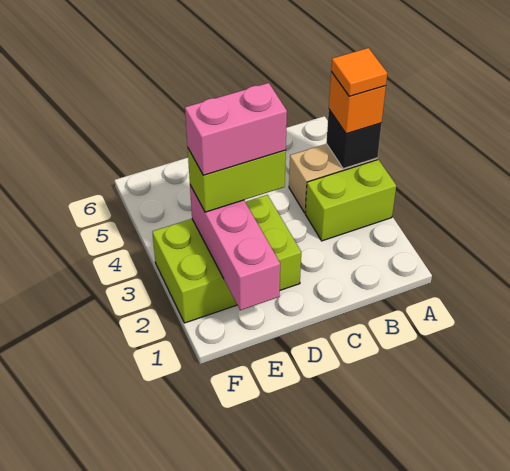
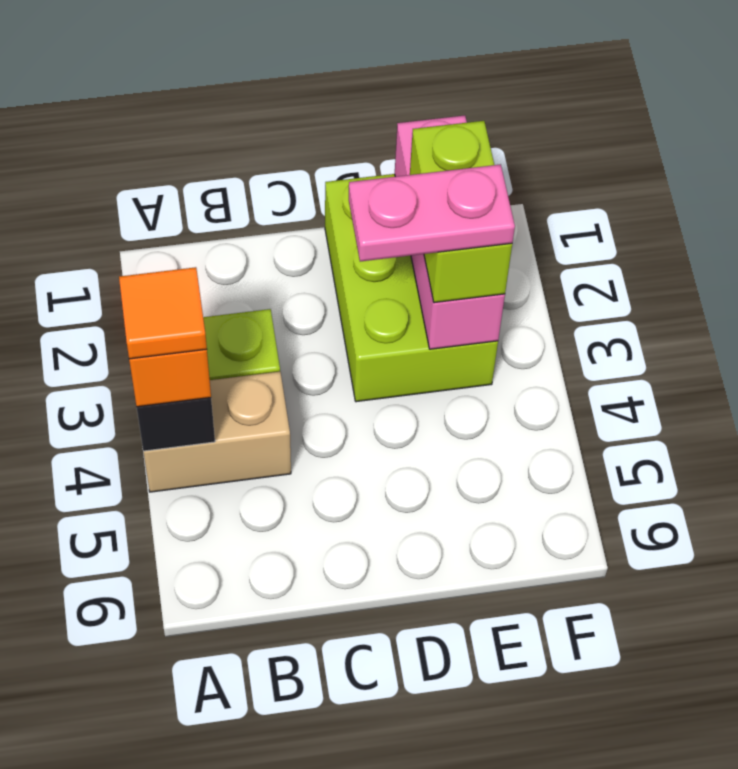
lime brick D2:F3 level 1 -> lime brick D1:E3 level 1
lime brick D3:E3 level 3 -> lime brick E2:E3 level 3
pink brick D3:E3 level 4 -> pink plate D3:E3 level 4

